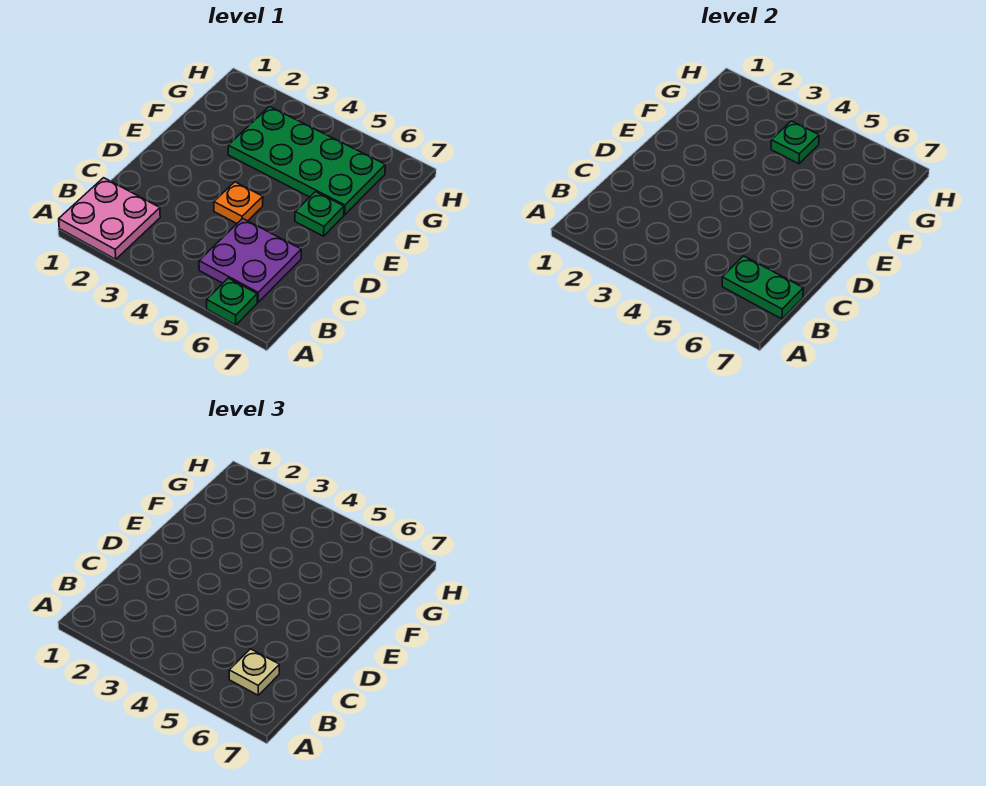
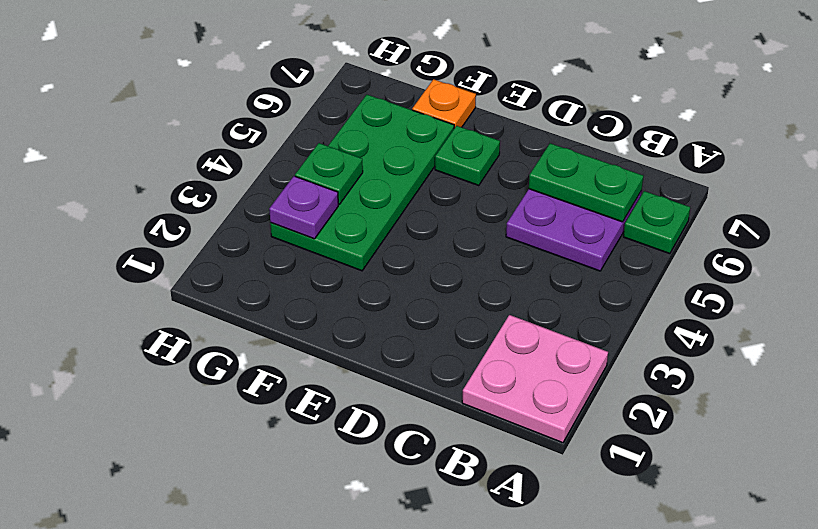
green plate B6:B7 level 2 -> green plate B6:C6 level 2
tan plate B6 level 3 -> none
orange plate D4 level 1 -> orange plate F7 level 1
none -> purple plate G3 level 2

